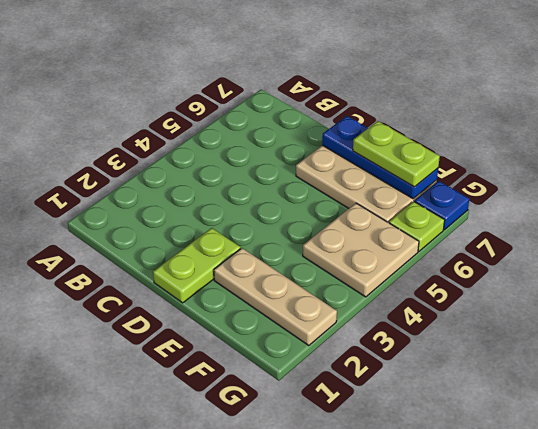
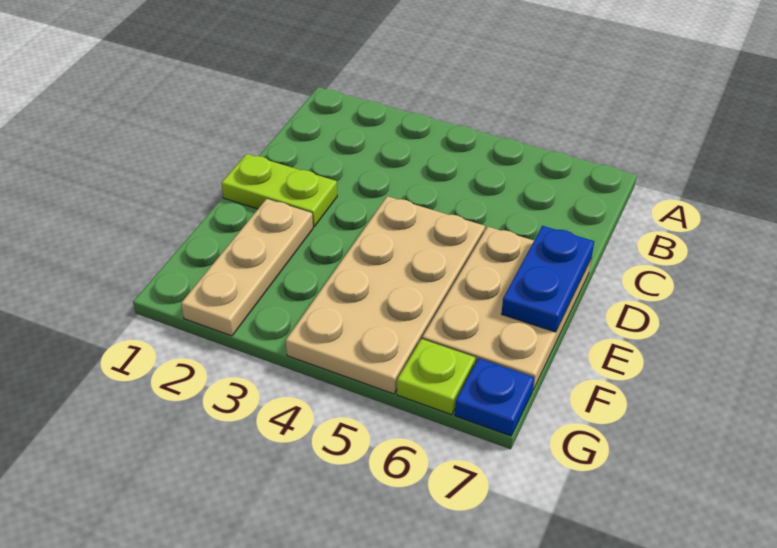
blue plate D7:F7 level 2 -> blue plate D7:E7 level 2
lime plate E7:F7 level 3 -> none
tan plate F4:G5 level 1 -> tan plate D4:G5 level 1

